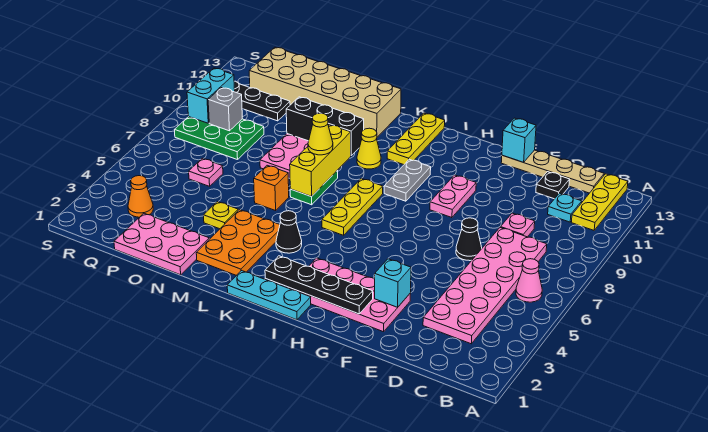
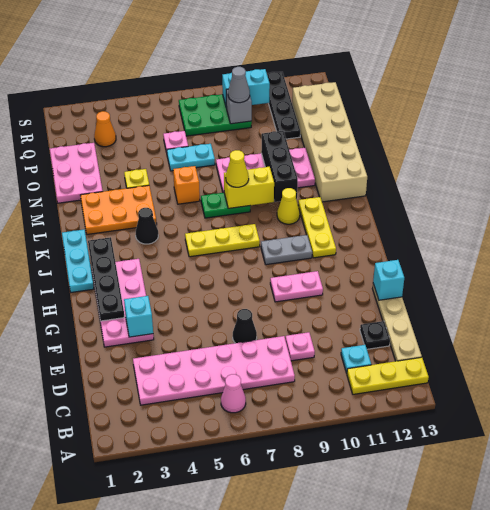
yellow plate J11:J13 level 1 -> yellow plate I11:K11 level 1
yellow brick L7:L9 level 2 -> yellow brick L8:L9 level 2
none -> cyan plate O6:O7 level 1
green plate P8:R9 level 1 -> green plate Q7:R9 level 1
none -> grey cone Q9 level 3

